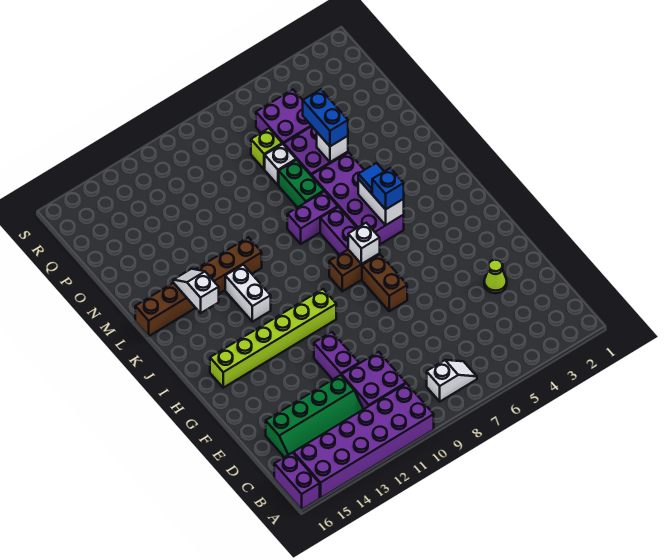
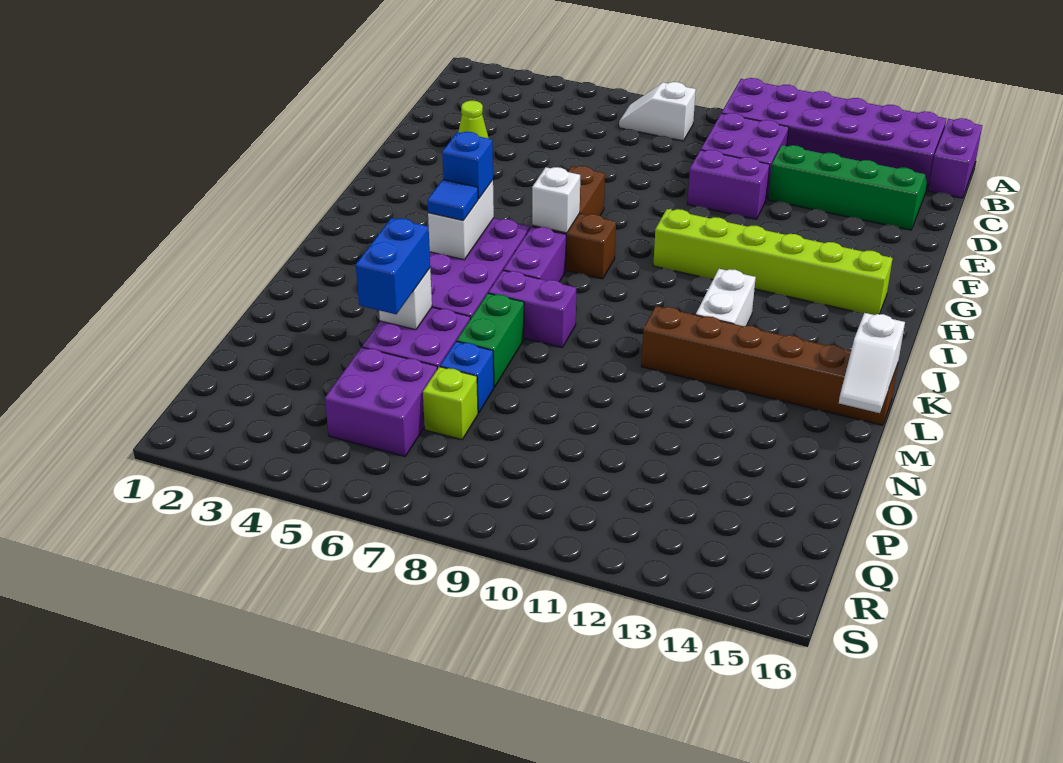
purple brick E11:F11 level 1 -> purple brick E10:E11 level 1
white slope K14:L14 level 2 top K -> white slope L16:M16 level 2 top L
white brick O7 level 1 -> blue brick O7 level 1

